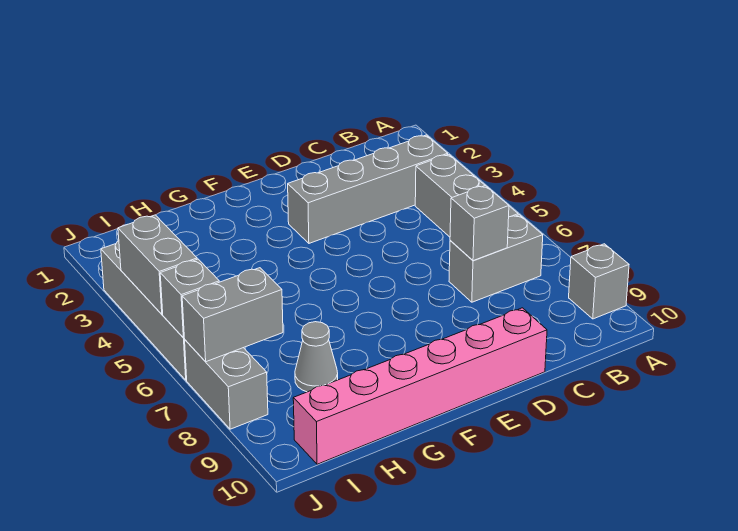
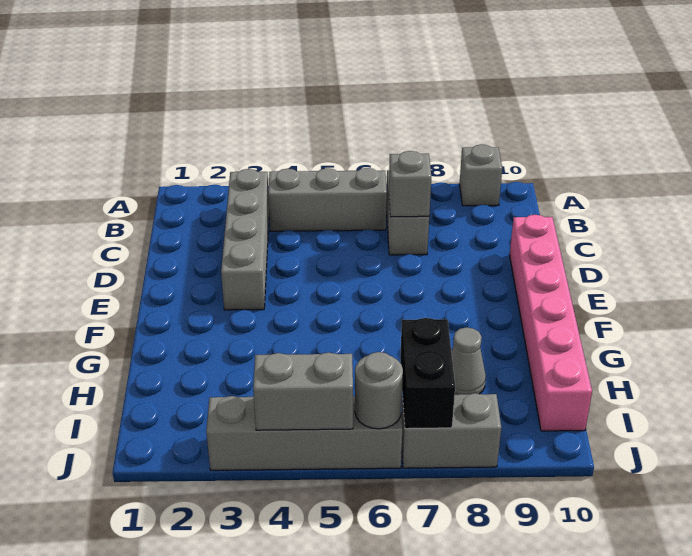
grey brick I7:J7 level 2 -> black brick I7:J7 level 2
grey brick J6 level 2 -> grey round brick J6 level 2

